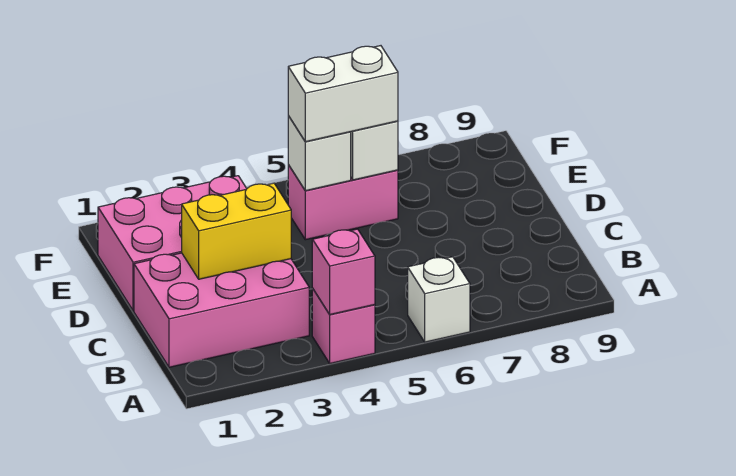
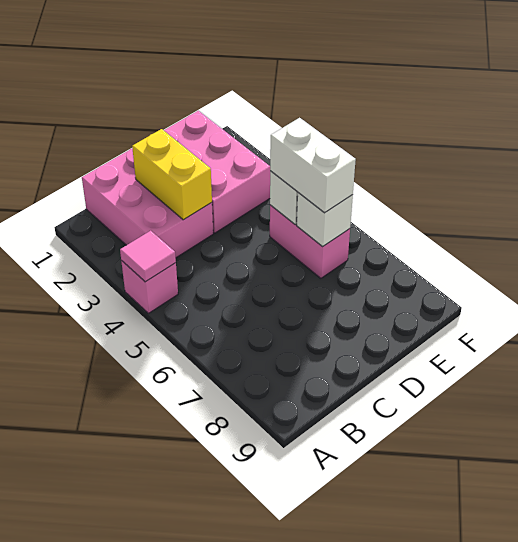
pink brick A4 level 2 -> pink tile A4 level 2
white brick A6 level 1 -> none

